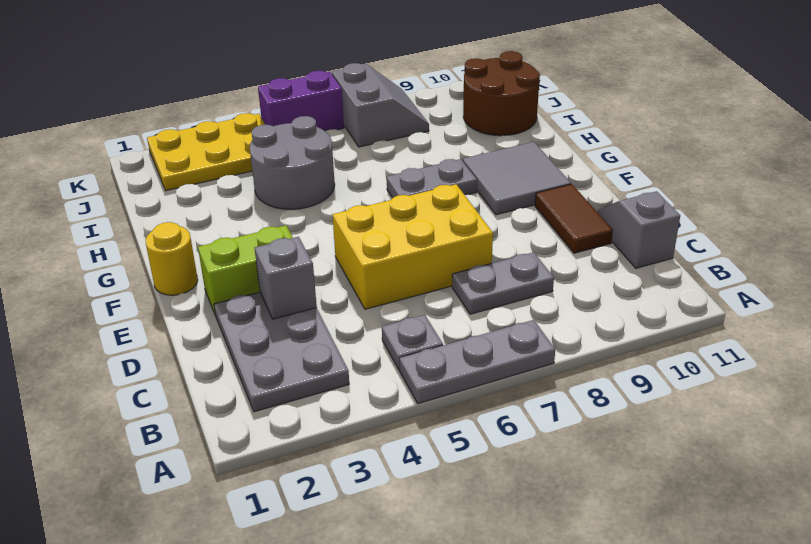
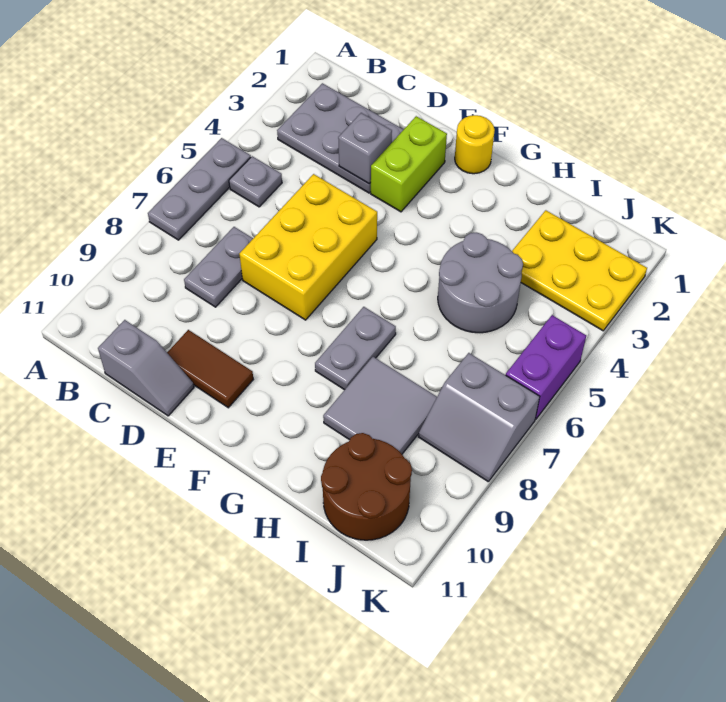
grey tile F9:G10 level 1 -> grey tile H8:I9 level 1
yellow plate J2:K4 level 1 -> yellow plate I2:K3 level 1

